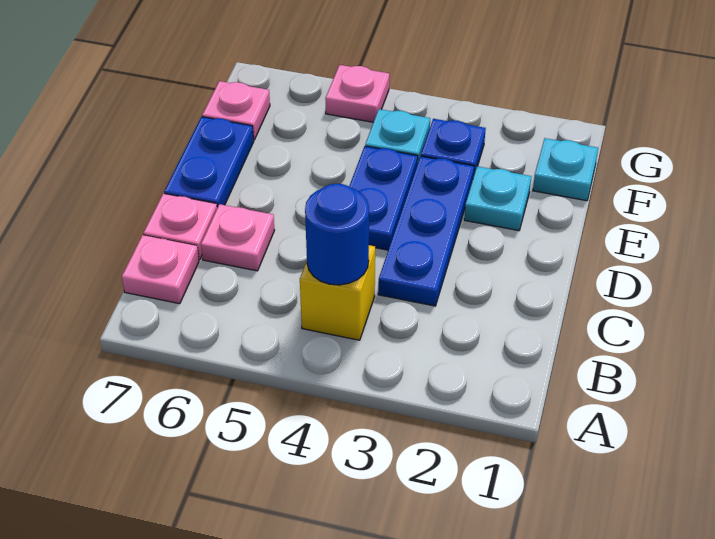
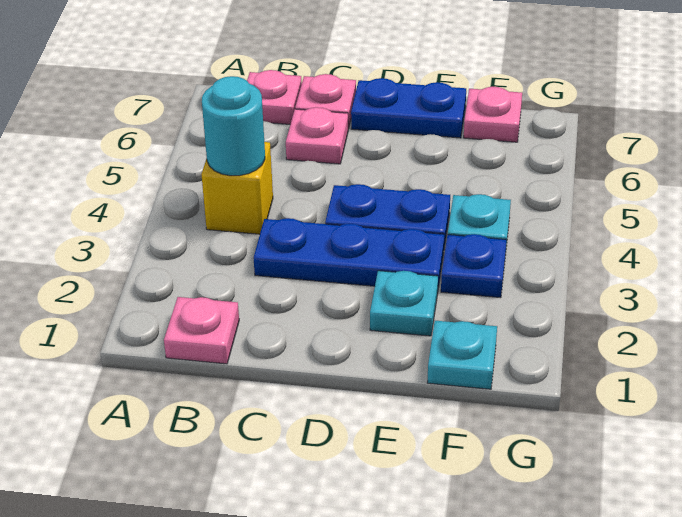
blue round brick B4 level 2 -> cyan round brick B4 level 2
pink plate G5 level 1 -> pink plate B1 level 1

